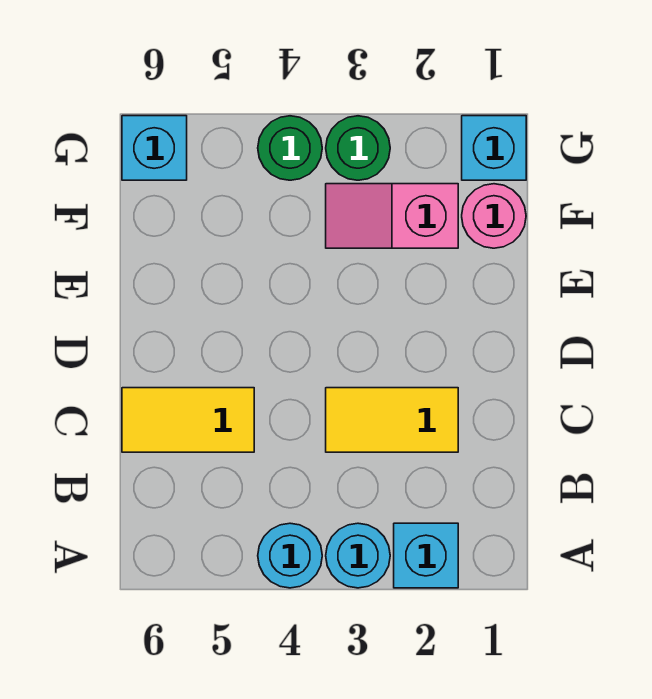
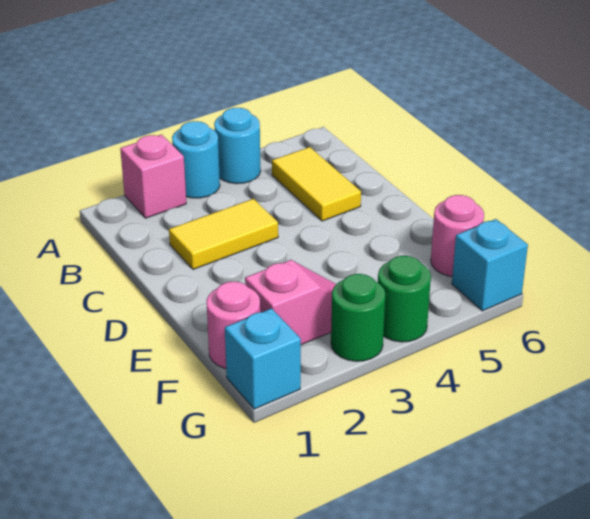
cyan brick A2 level 1 -> pink brick A2 level 1
yellow tile C5:C6 level 1 -> yellow tile B5:C5 level 1
none -> pink round brick F6 level 1

